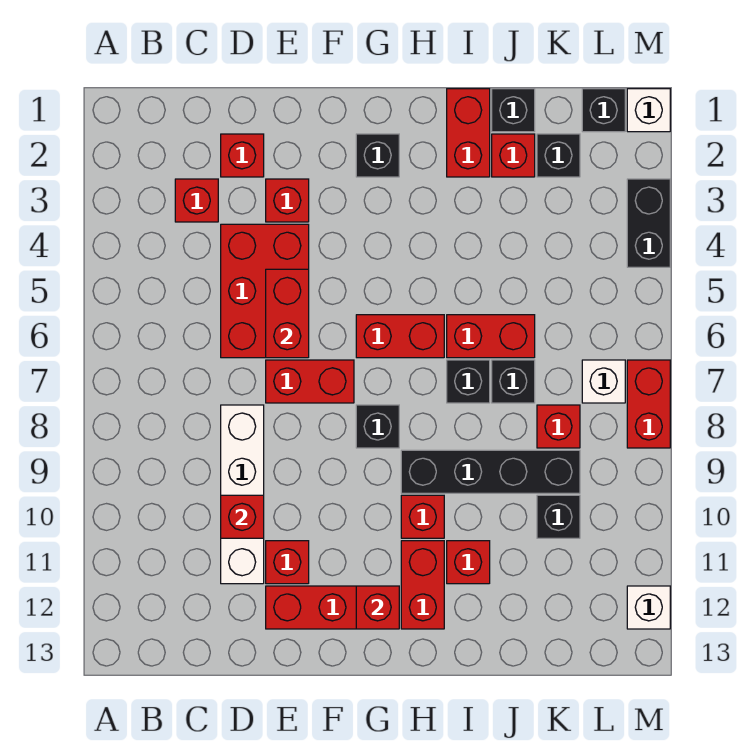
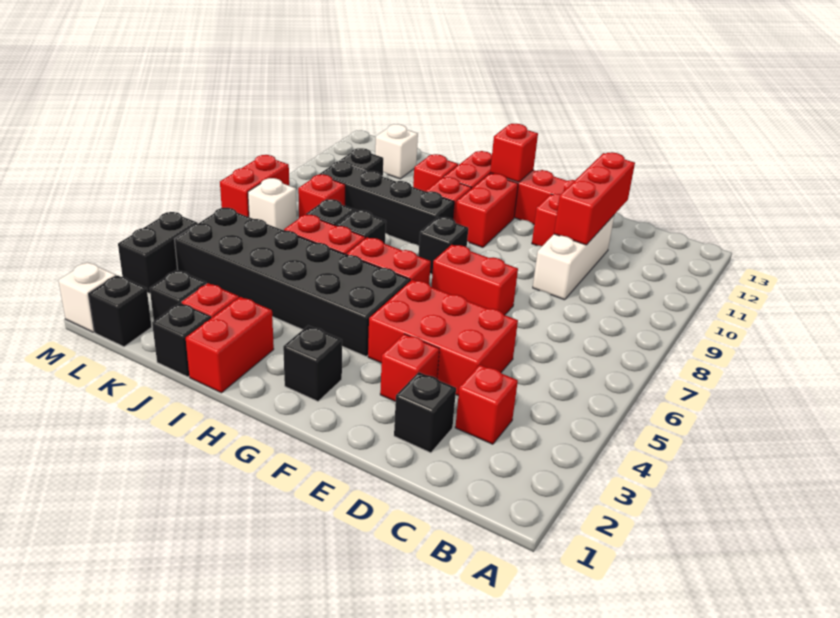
red brick D2 level 1 -> black brick D2 level 1
red brick D4:E6 level 1 -> red brick D4:F5 level 1
white brick D8:D11 level 1 -> white brick D9:D11 level 1
red brick D10 level 2 -> red brick D10:D12 level 2
red brick E5:E6 level 2 -> red brick G10:G11 level 1
none -> black brick G4:L5 level 1
white brick M12 level 1 -> white brick K12 level 1

